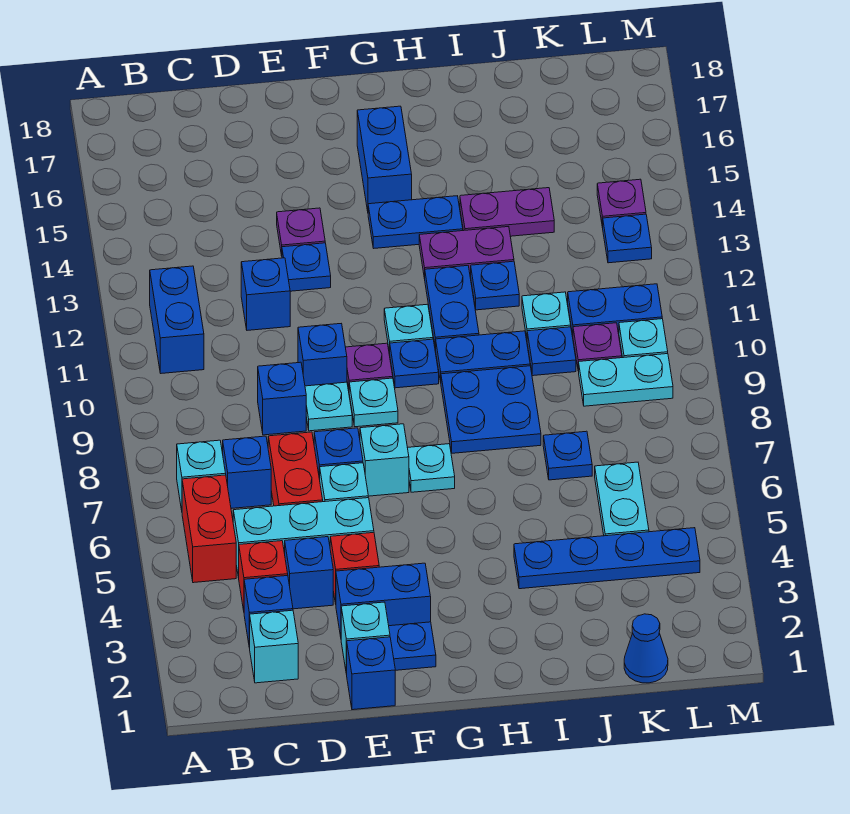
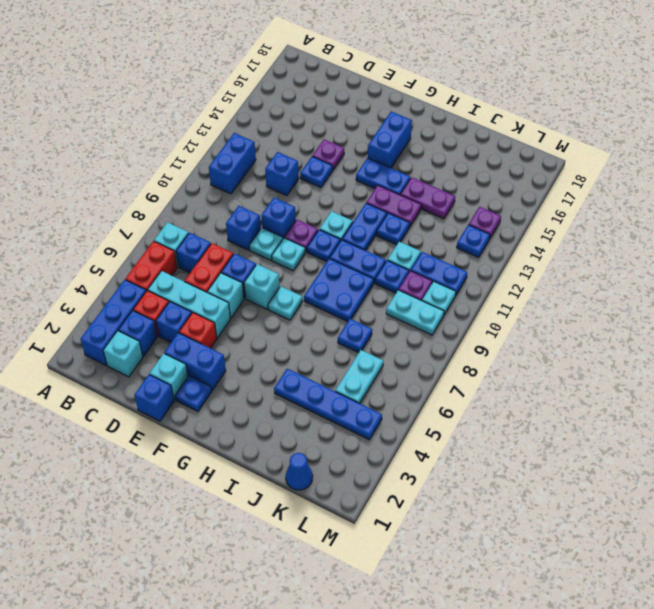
none -> blue brick B2:B4 level 1

